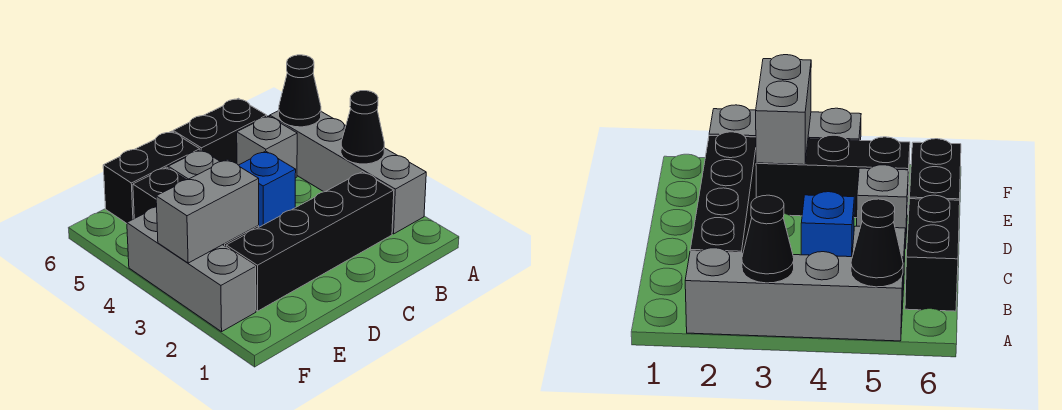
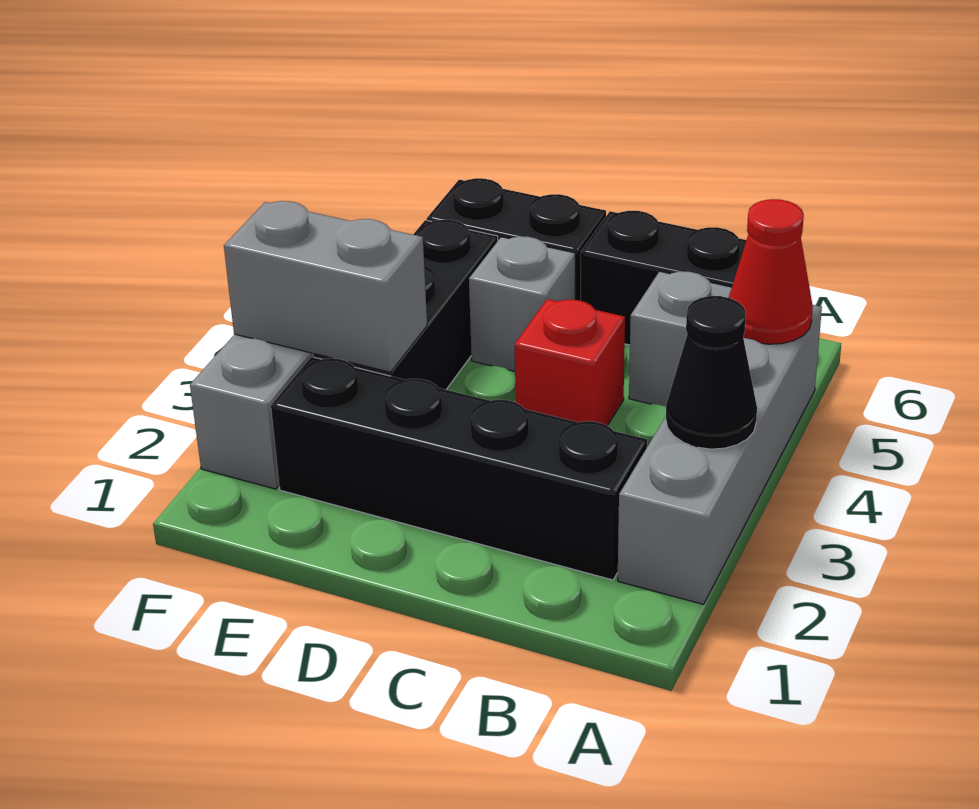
black cone A5 level 2 -> red cone A5 level 2
blue brick C4 level 1 -> red brick C4 level 1

